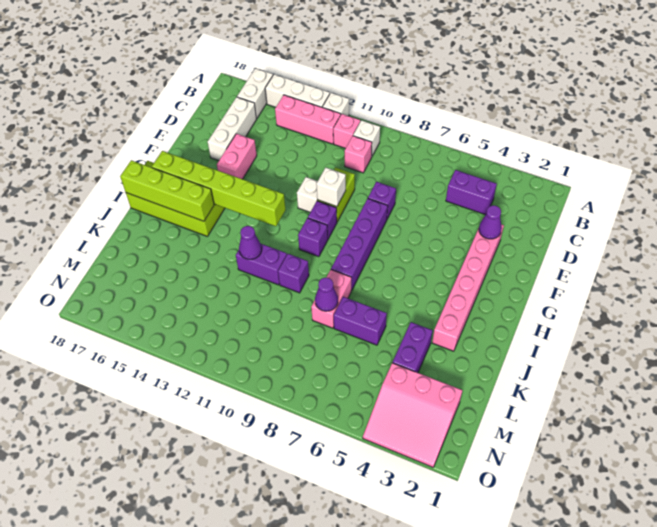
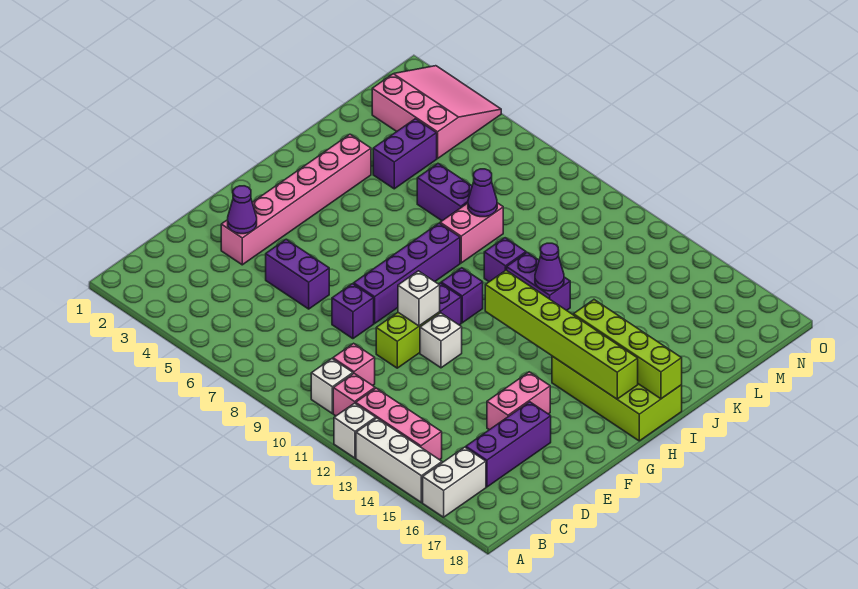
purple brick C4:C5 level 1 -> purple brick E5:E6 level 1
white brick C16:E16 level 1 -> purple brick C16:E16 level 1

